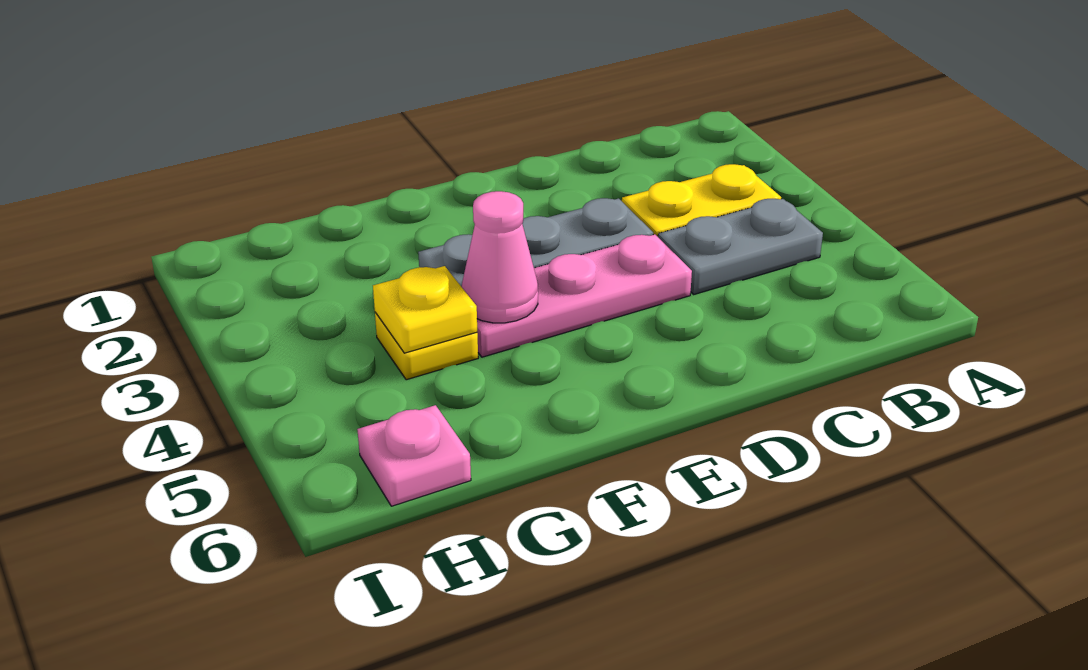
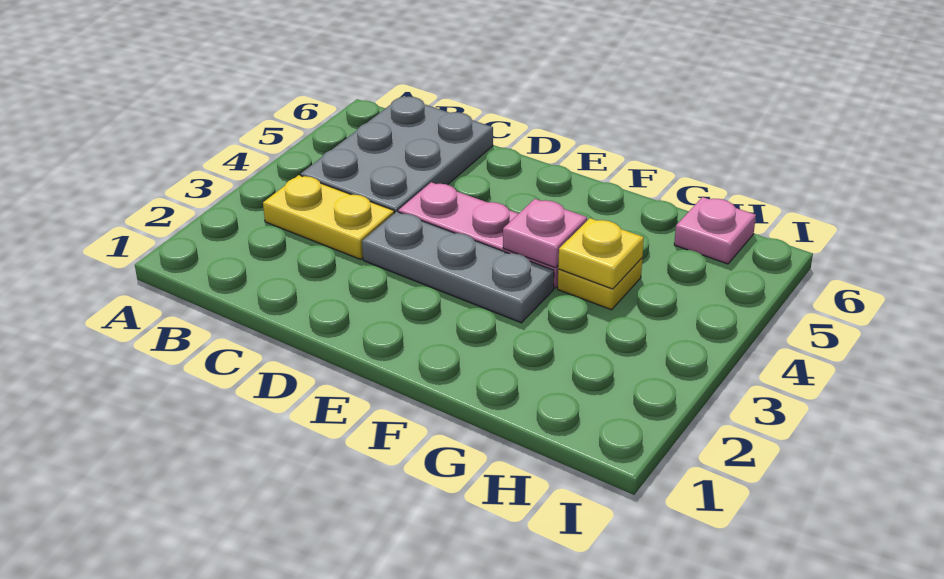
grey plate B4:C4 level 1 -> grey plate B4:C6 level 1
pink cone F4 level 2 -> pink plate F4 level 2

